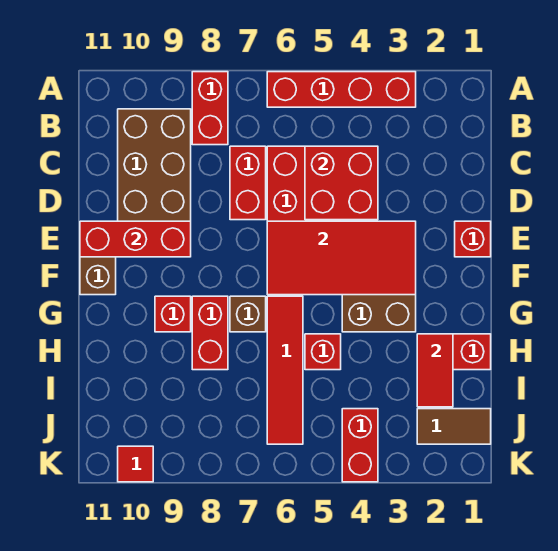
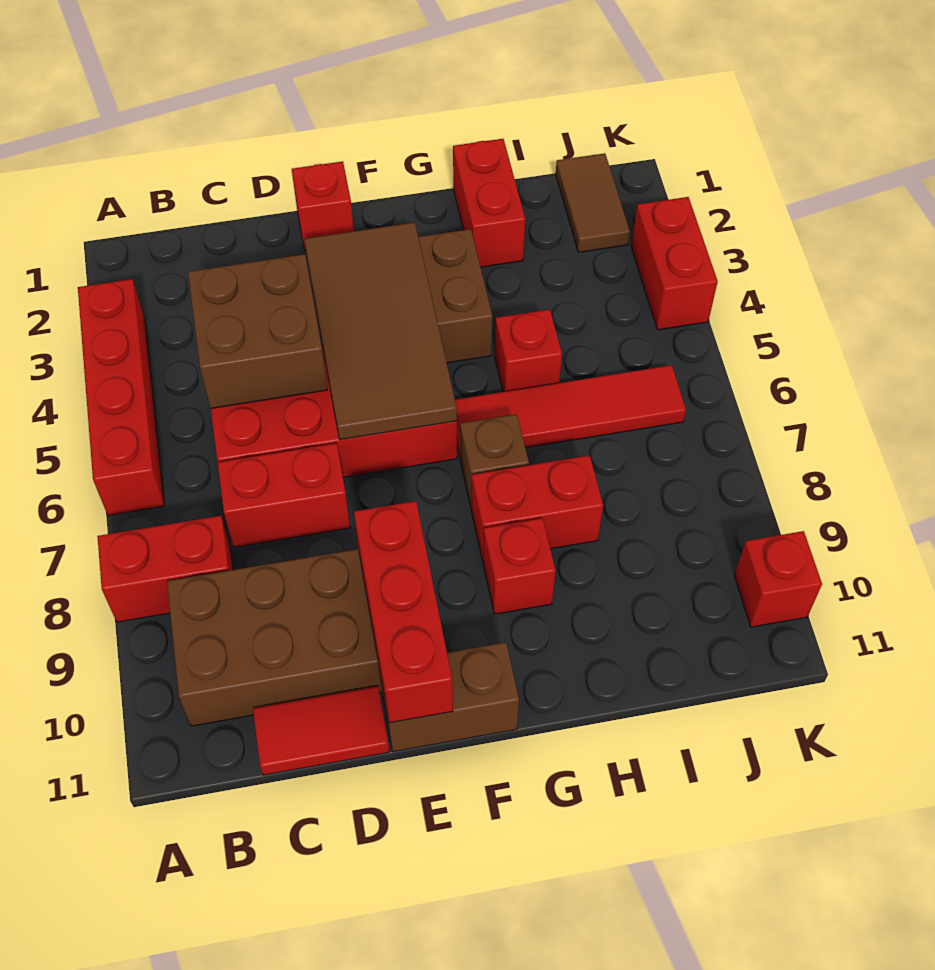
red brick C4:D5 level 2 -> brown brick C4:D5 level 2
red tile E3:F6 level 2 -> brown tile E3:F6 level 2
red tile H2:I2 level 2 -> red tile C11:D11 level 1
red brick J4:K4 level 1 -> red brick K3:K4 level 1
red tile K10 level 1 -> red brick K10 level 1

